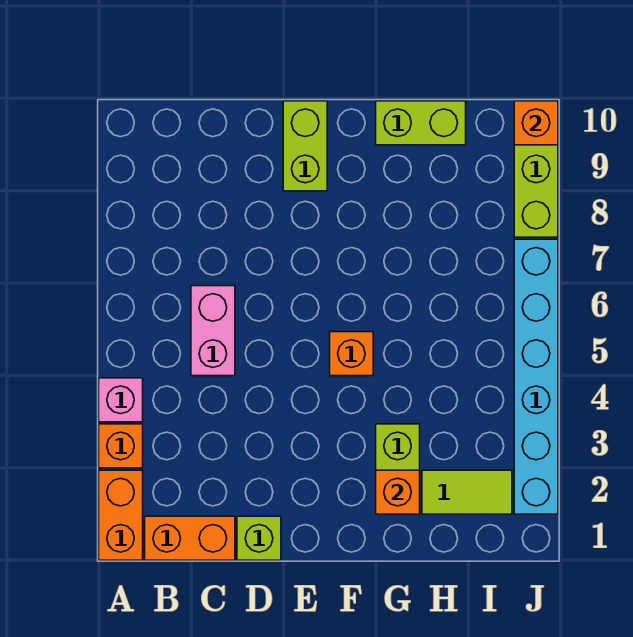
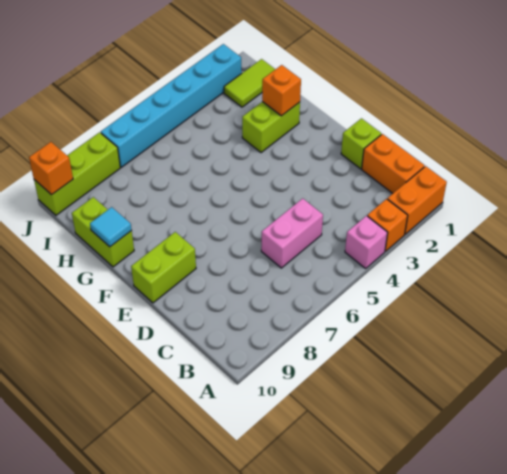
orange brick F5 level 1 -> none
none -> cyan tile G10 level 2
lime tile H2:I2 level 1 -> lime tile I1:I2 level 1

